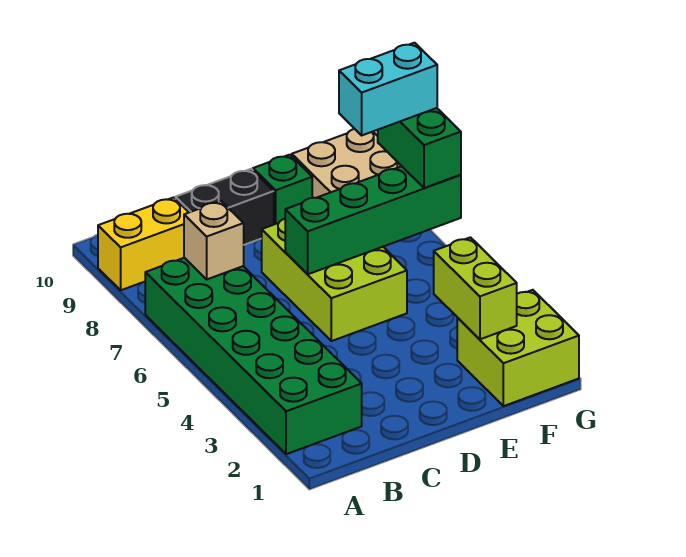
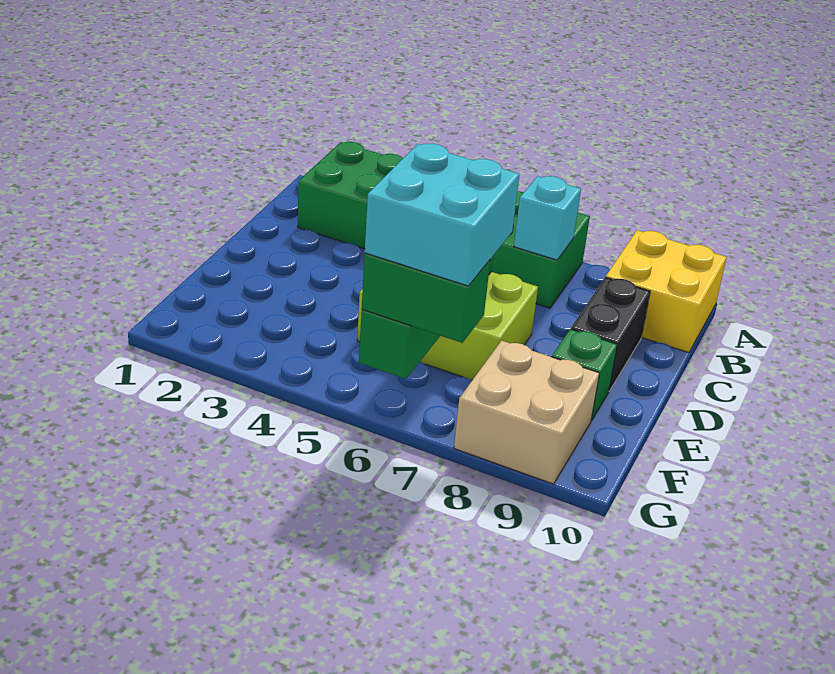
yellow brick A9:B9 level 1 -> yellow brick A9:B10 level 1
tan brick B7 level 2 -> cyan brick B7 level 2
lime brick F1:G2 level 1 -> none
lime brick F2:F3 level 2 -> none
cyan brick F7:G7 level 4 -> cyan brick F6:G7 level 4

